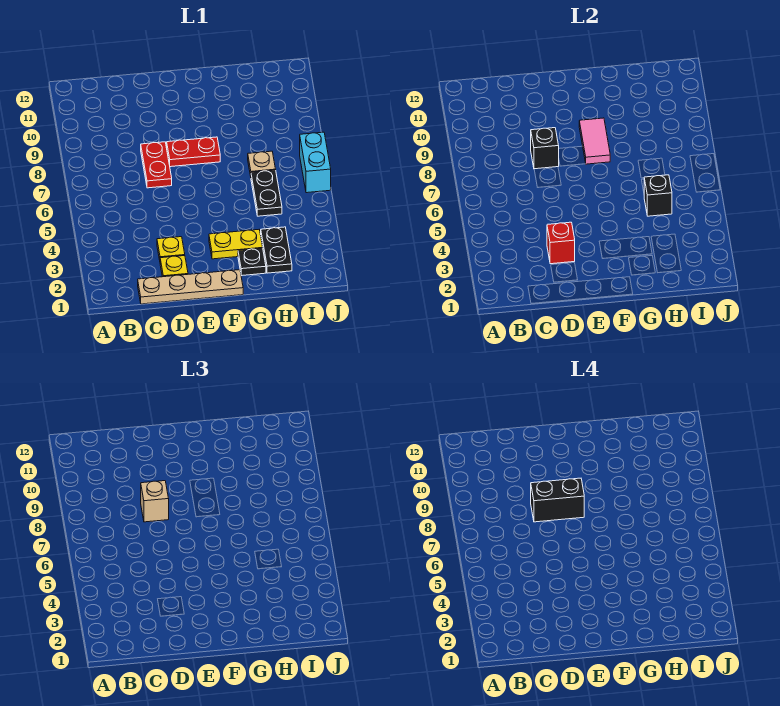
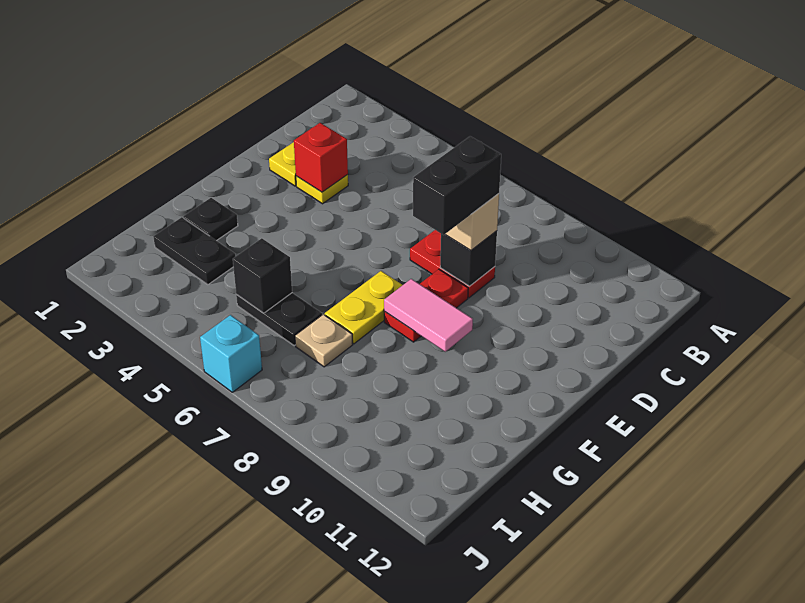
tan plate C1:F1 level 1 -> none
yellow plate F3:G3 level 1 -> yellow plate F7:G7 level 1
cyan brick J6:J7 level 1 -> cyan brick J6 level 1

